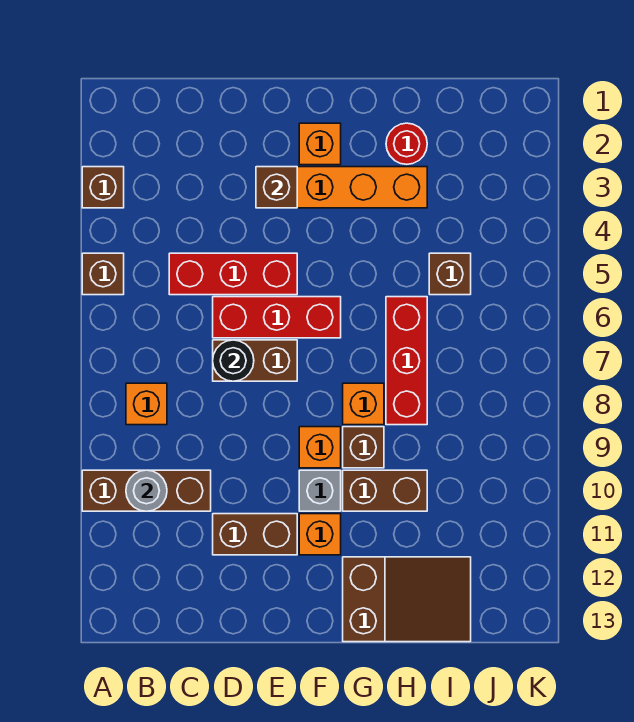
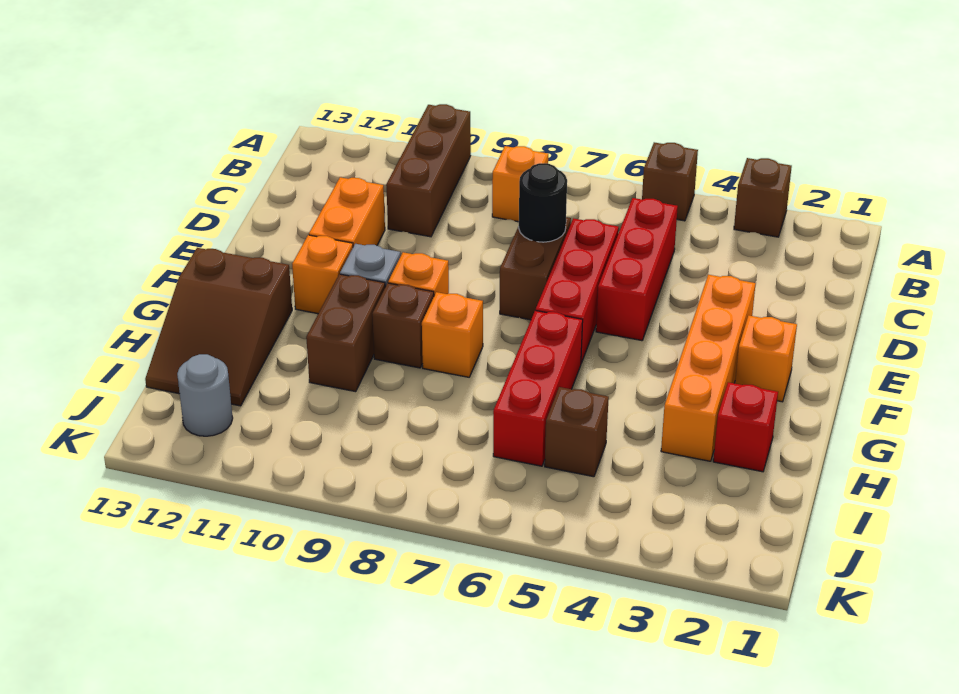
grey round brick B10 level 2 -> grey round brick J12 level 1
brown brick D11:E11 level 1 -> orange brick D11:E11 level 1
brown brick E3 level 2 -> none
red round brick H2 level 1 -> red brick H2 level 1
red brick H6:H8 level 1 -> red brick G6:I6 level 1

